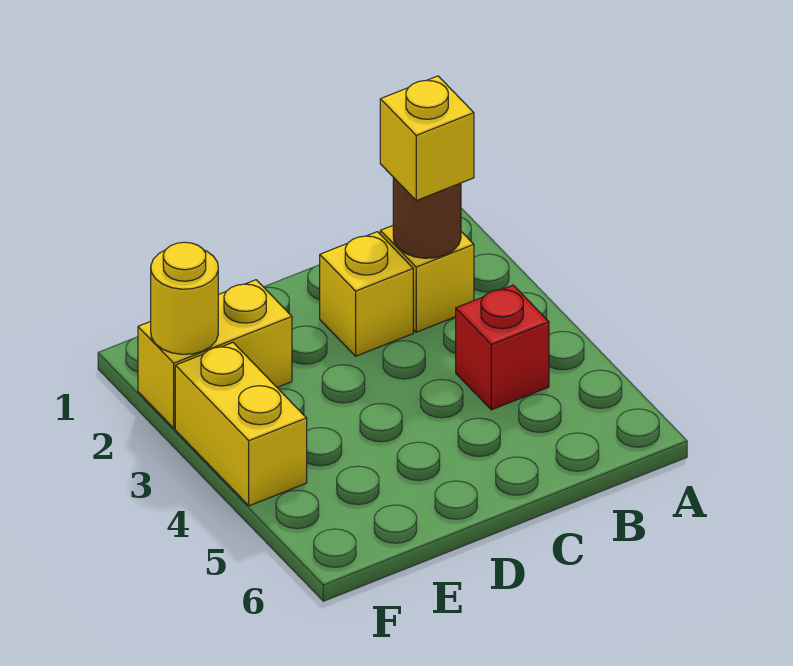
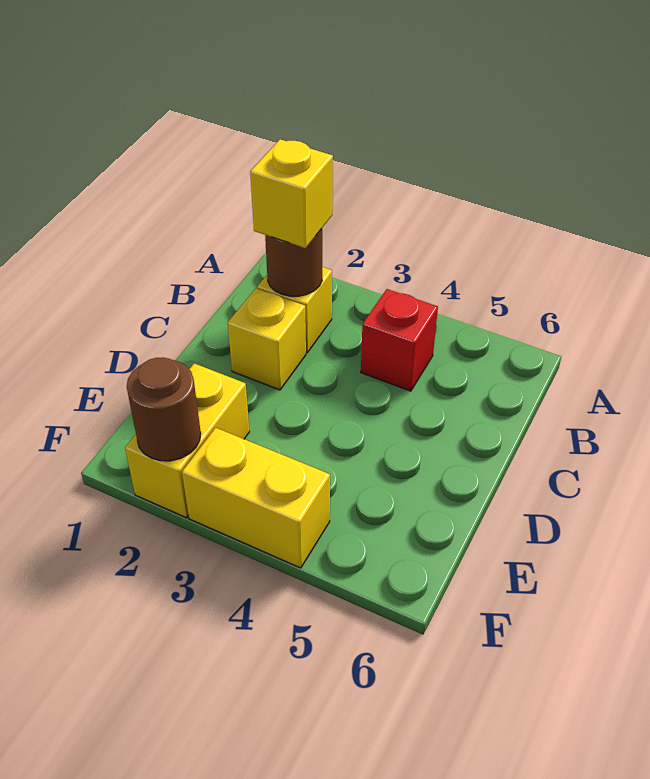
yellow round brick F2 level 2 -> brown round brick F2 level 2

